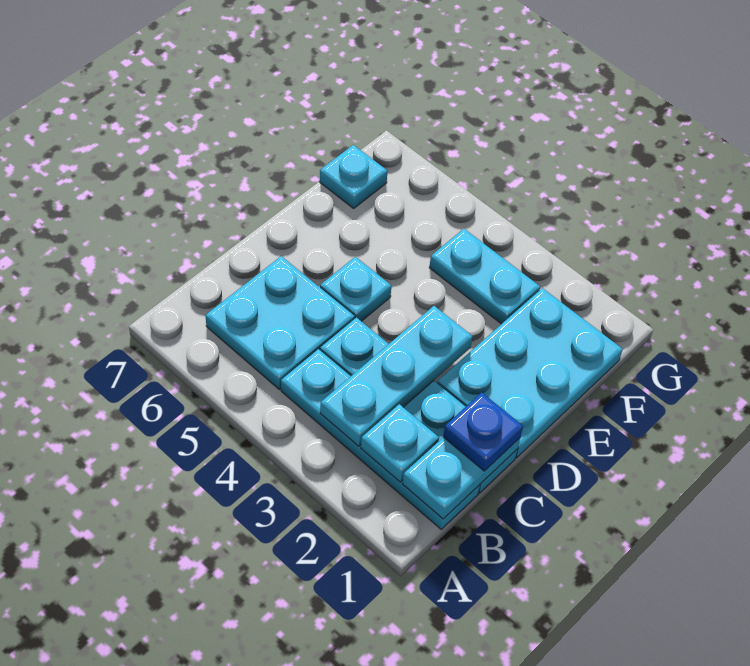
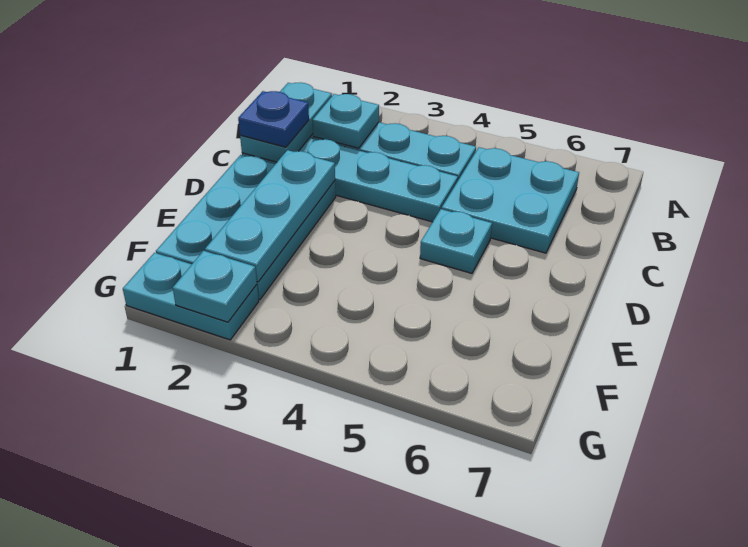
cyan plate B3:D3 level 2 -> cyan plate D2:F2 level 2
cyan plate F3:F4 level 1 -> cyan plate G1:G2 level 1
cyan plate F7 level 1 -> cyan plate G2 level 2

